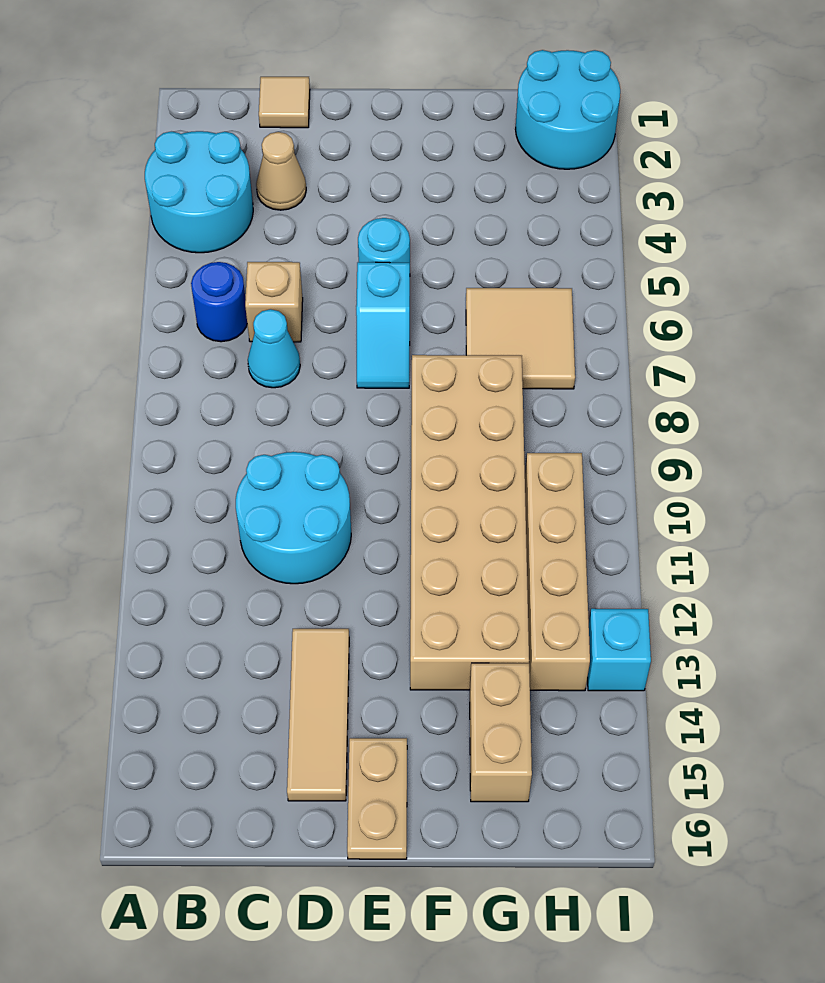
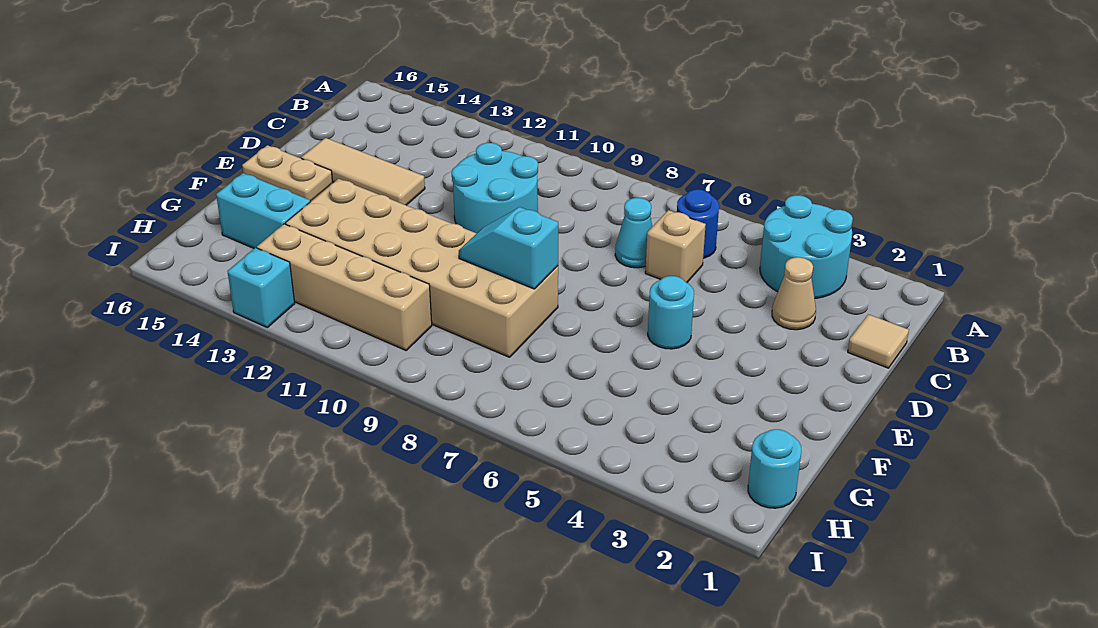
cyan slope E6:E7 level 1 top 6 -> cyan slope F8:F9 level 2 top 8
tan tile G6:H7 level 1 -> none
tan brick G14:G15 level 1 -> cyan brick G14:G15 level 1
cyan round brick H1:I2 level 1 -> cyan round brick H1 level 1

